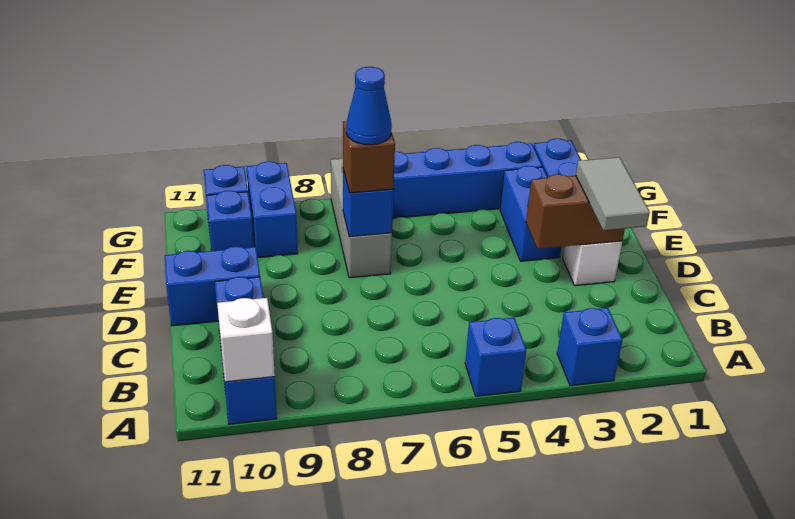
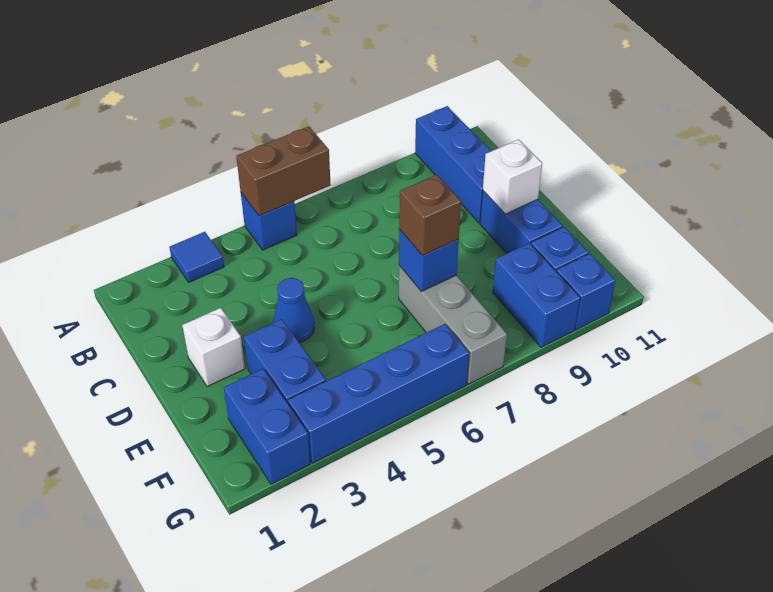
blue brick A3 level 1 -> blue tile A3 level 1
white brick A10 level 2 -> white brick D10 level 2
grey tile C2:D2 level 3 -> none
brown brick D2:D3 level 2 -> brown brick A5:A6 level 2
blue brick D10:D11 level 1 -> blue brick D10:E10 level 1
blue cone E7 level 4 -> blue cone D4 level 1

